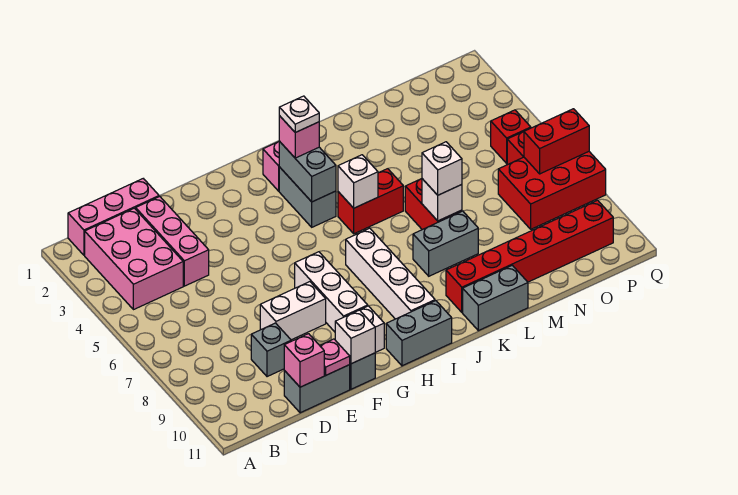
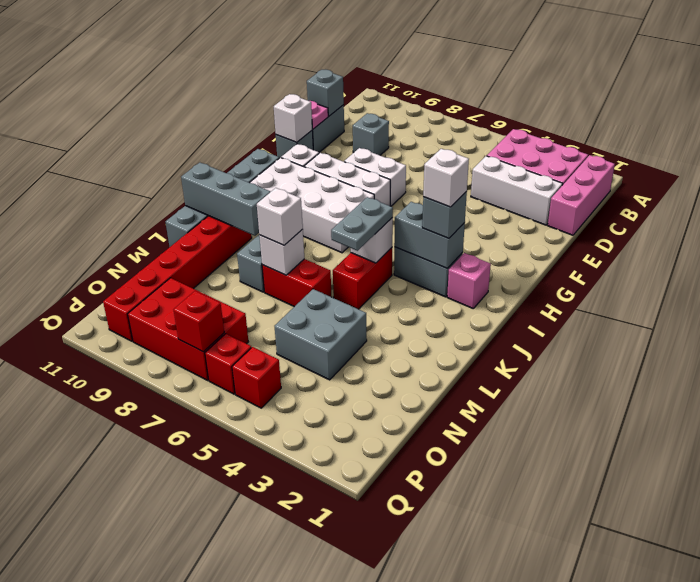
pink brick D2:D4 level 1 -> white brick D2:D4 level 1
pink brick D11 level 2 -> grey brick D11 level 2
white brick E8:F8 level 1 -> white brick F7:F8 level 1
pink brick I3 level 3 -> grey brick I3 level 3
white plate I3 level 4 -> white brick I3 level 4
white brick I7:I10 level 1 -> white brick H7:I10 level 1
none -> grey plate J5:K5 level 3
none -> grey brick K9:K11 level 2
none -> grey brick M4:N5 level 1
red brick O7:Q8 level 1 -> red brick O7:P9 level 1
red brick P7:Q7 level 2 -> red brick P7 level 2

